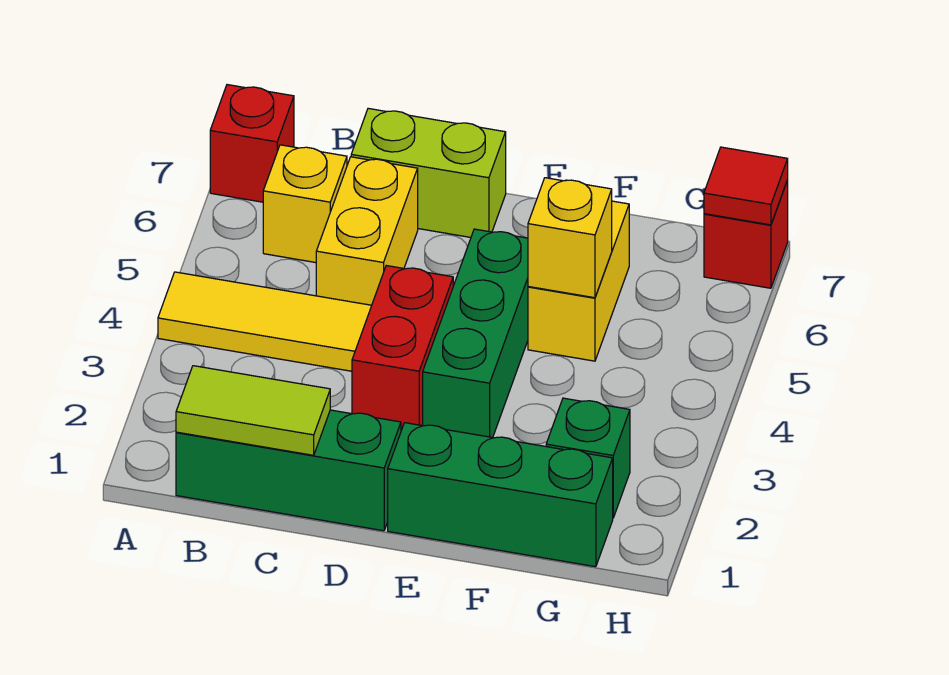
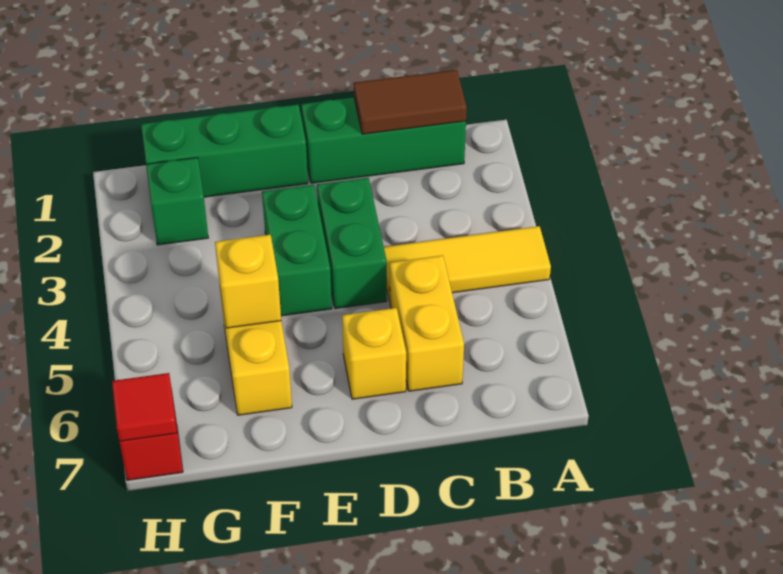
red brick A7 level 1 -> none
lime tile B1:C1 level 2 -> brown tile B1:C1 level 2
yellow brick B6 level 1 -> yellow brick D6 level 1
lime brick C7:D7 level 1 -> none
red brick D3:D4 level 1 -> green brick D3:D4 level 1
green brick E3:E5 level 1 -> green brick E3:E4 level 1

